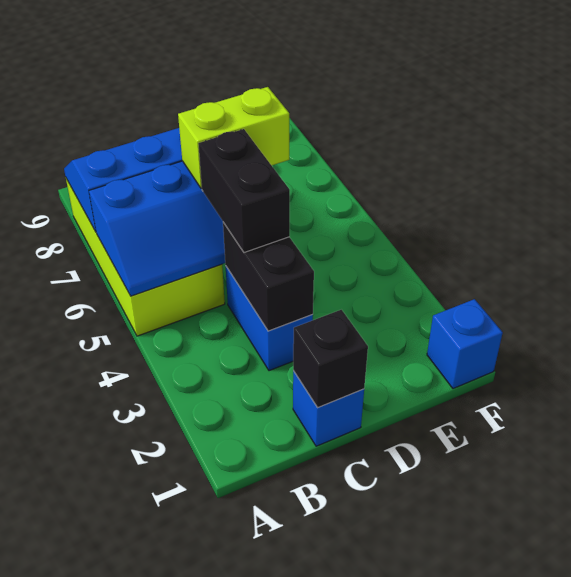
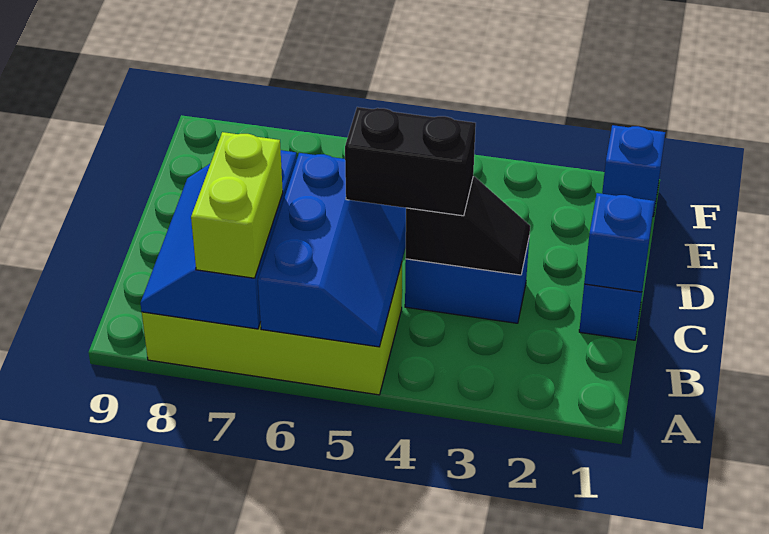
black brick C1 level 2 -> blue brick C1 level 2
black brick C3:C4 level 2 -> black slope C3:C4 level 2 top 4
lime brick C6:D6 level 3 -> lime brick A7:B7 level 3

